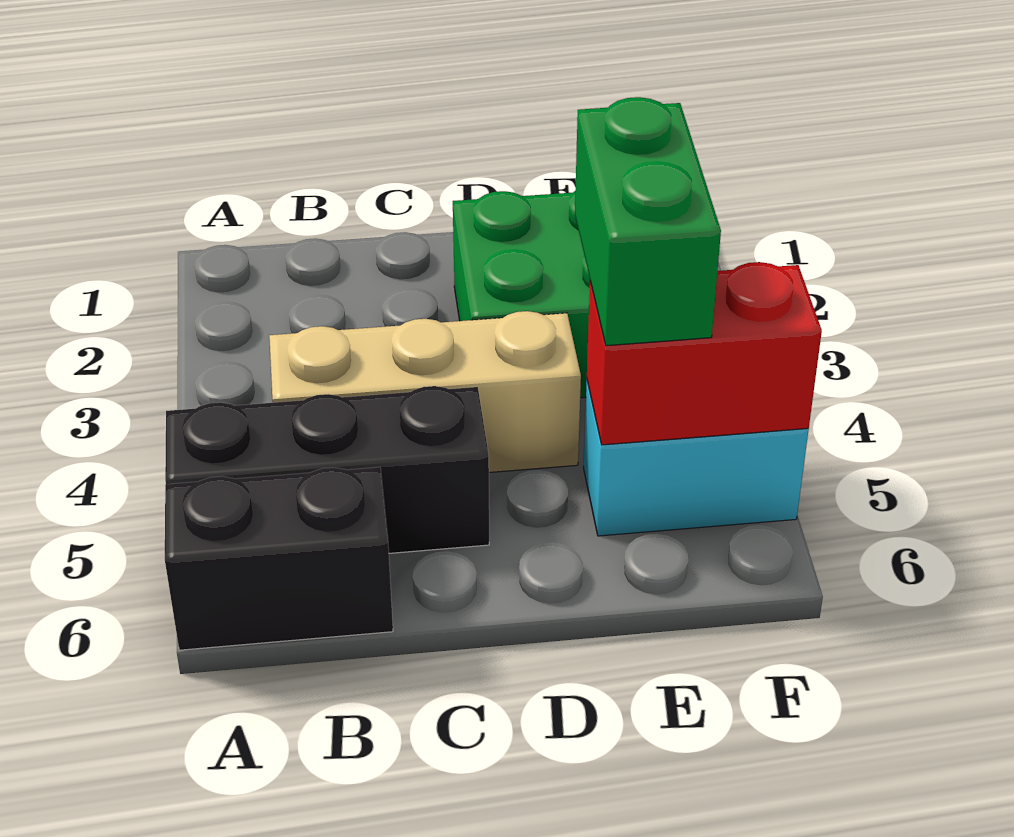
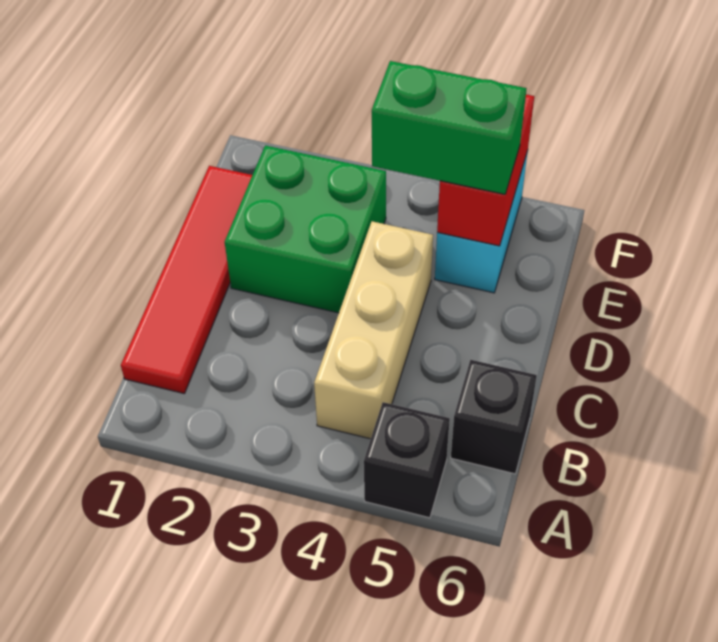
black brick A5:C5 level 1 -> black brick A5 level 1
black brick A6:B6 level 1 -> black brick B6 level 1
none -> red tile B1:E1 level 1

